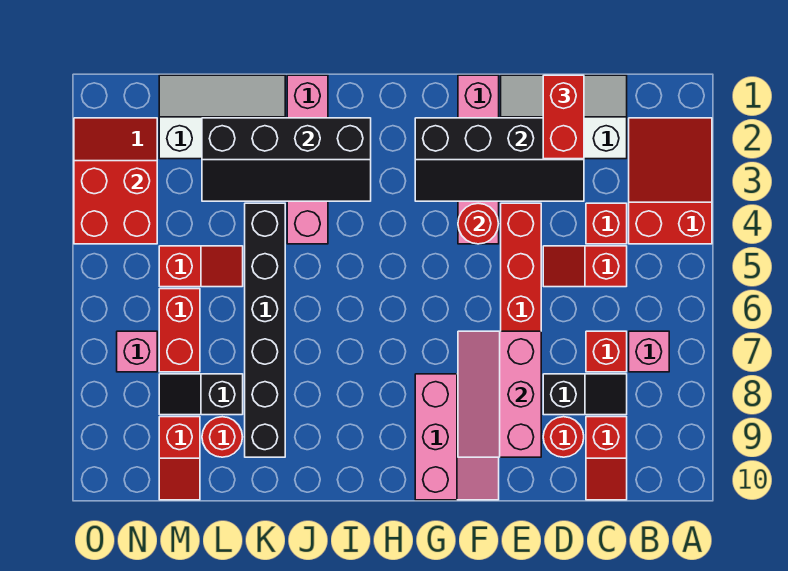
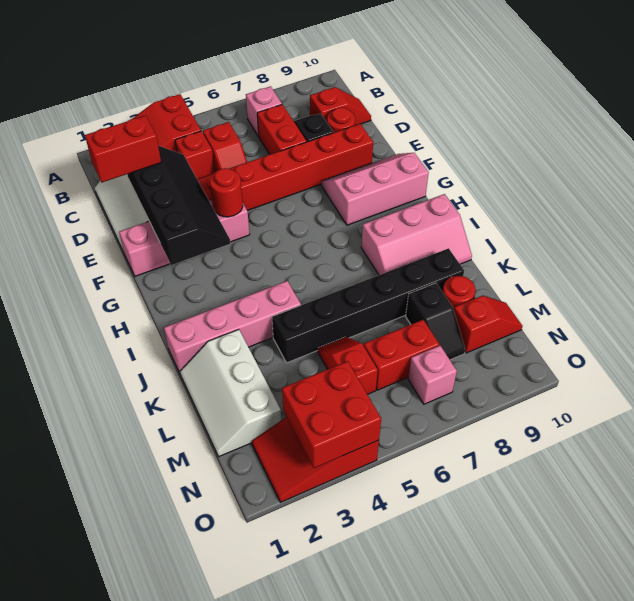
red brick C7 level 1 -> red brick C7:D7 level 1
pink slope E7:F9 level 2 top E -> pink slope I8:J10 level 1 top I
black slope I2:L3 level 2 top 2 -> none

